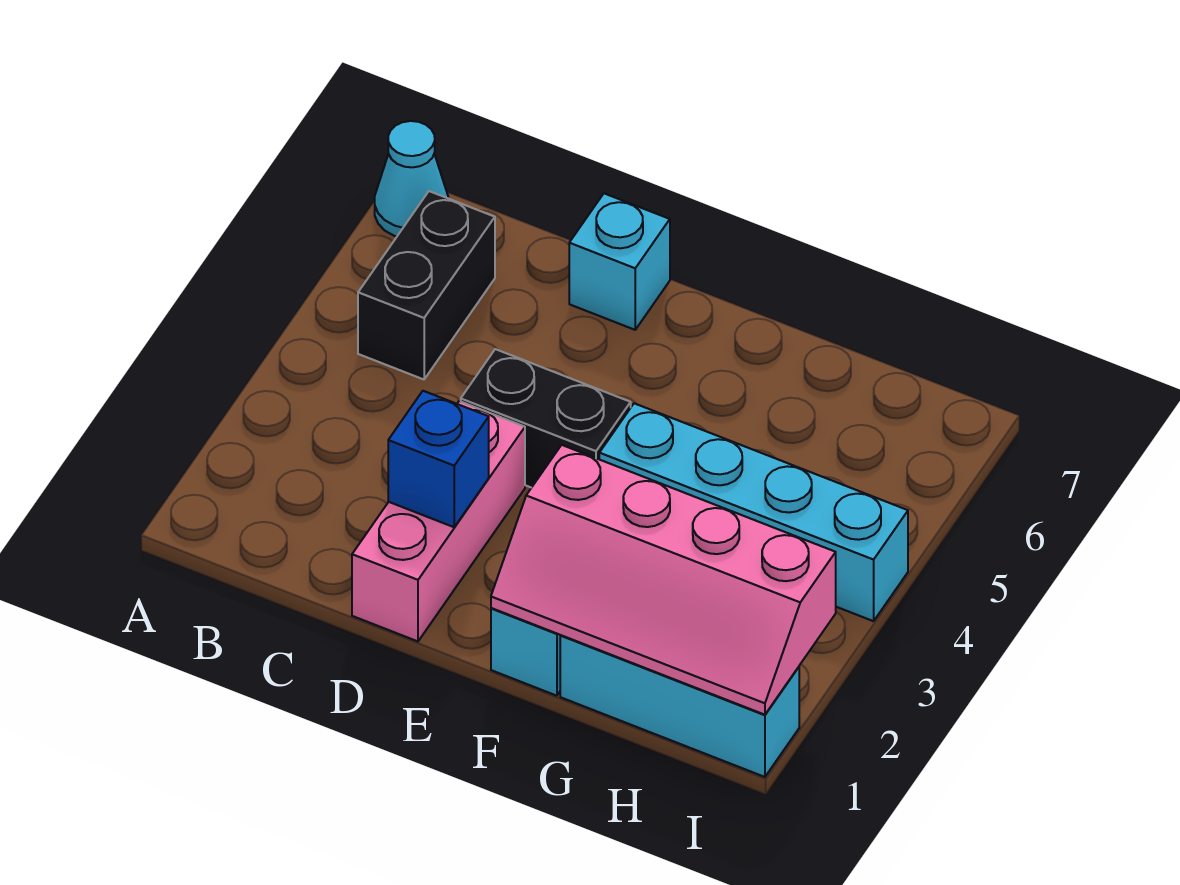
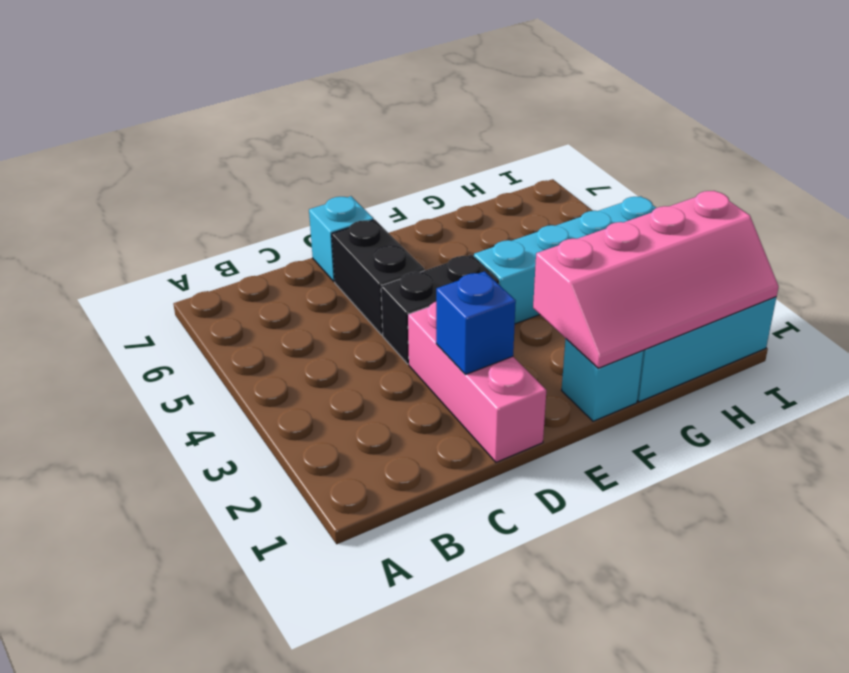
cyan cone A7 level 1 -> none
black brick B5:B6 level 1 -> black brick D5:D6 level 1

